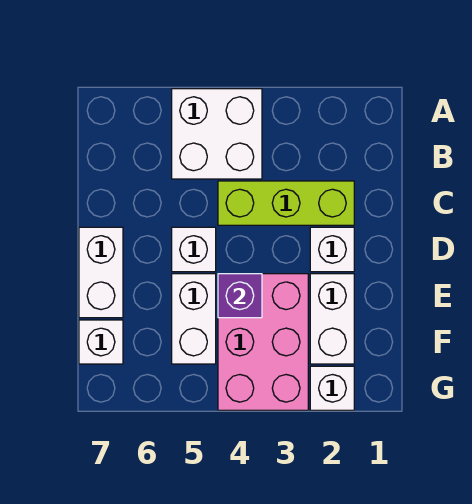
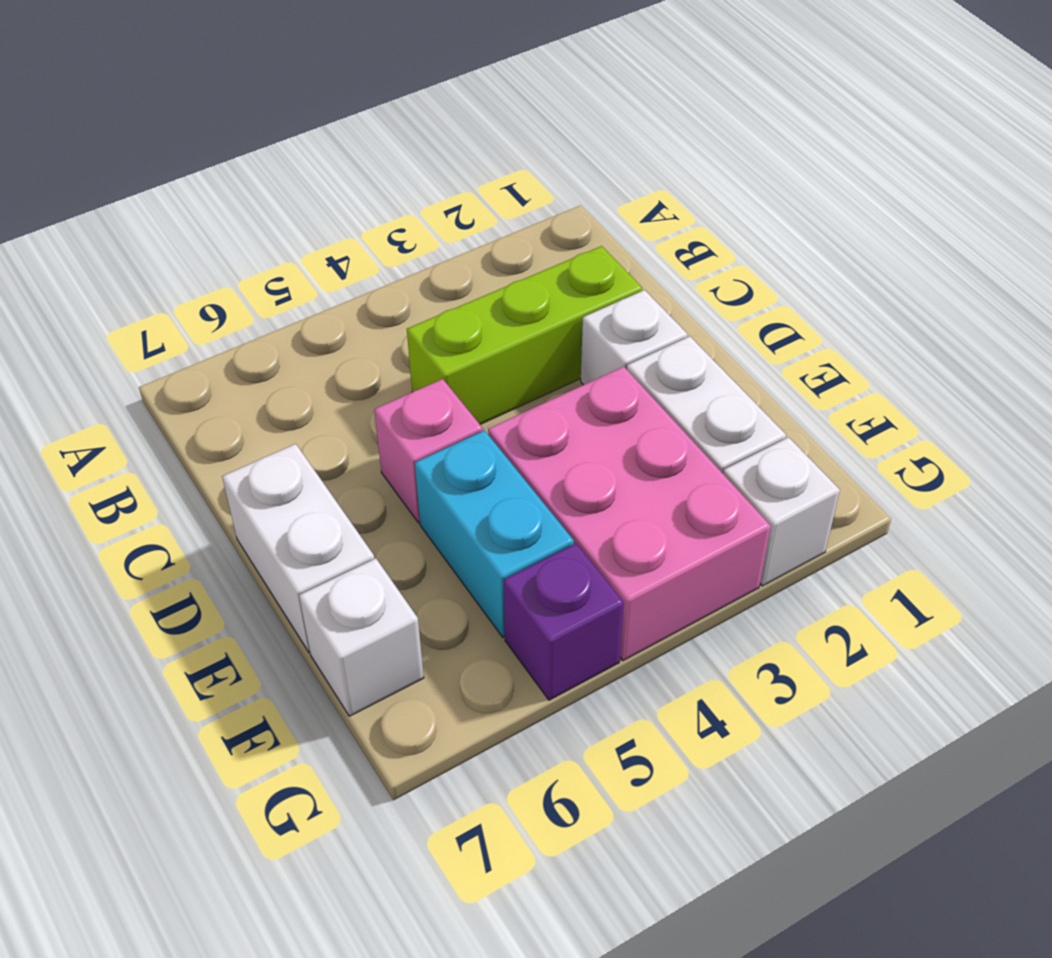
white brick A4:B5 level 1 -> none
white brick D5 level 1 -> pink brick D5 level 1
purple brick E4 level 2 -> purple brick G5 level 1
white brick E5:F5 level 1 -> cyan brick E5:F5 level 1

